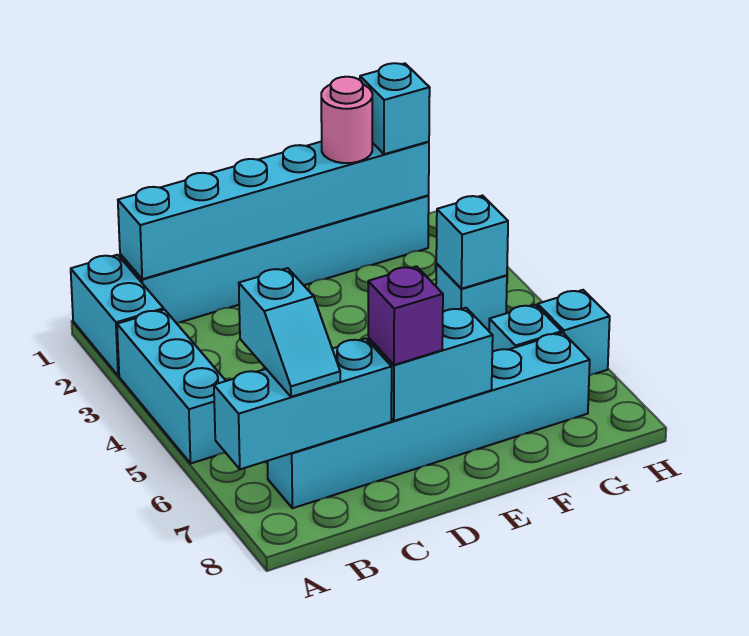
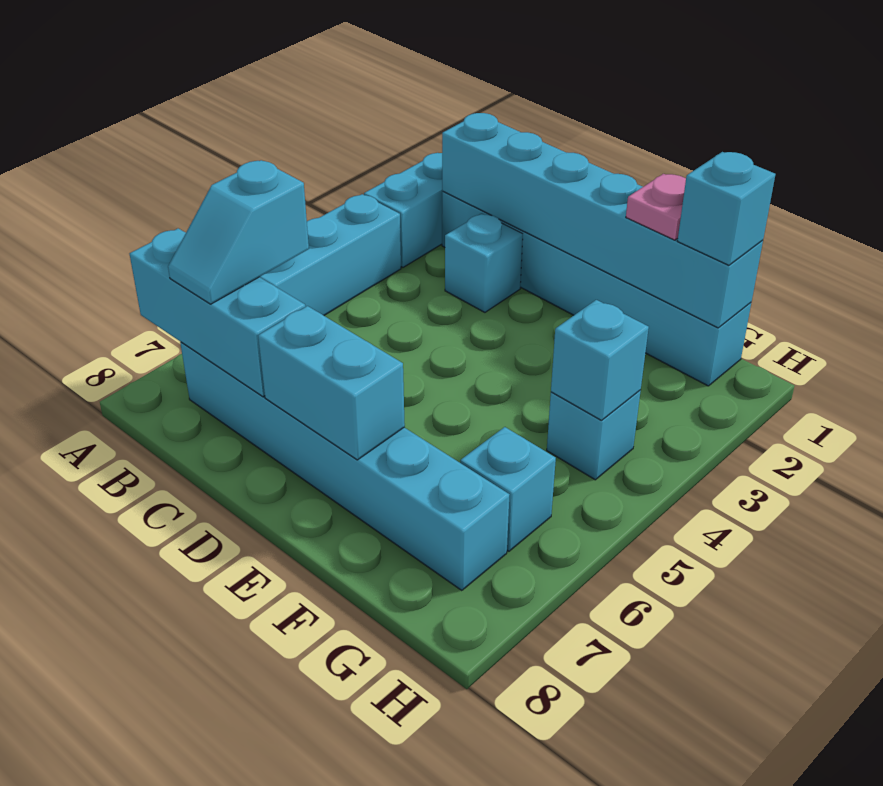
purple brick D7 level 3 -> none
pink round brick F1 level 3 -> pink plate F1 level 3
cyan brick H6 level 1 -> cyan brick C2 level 1

